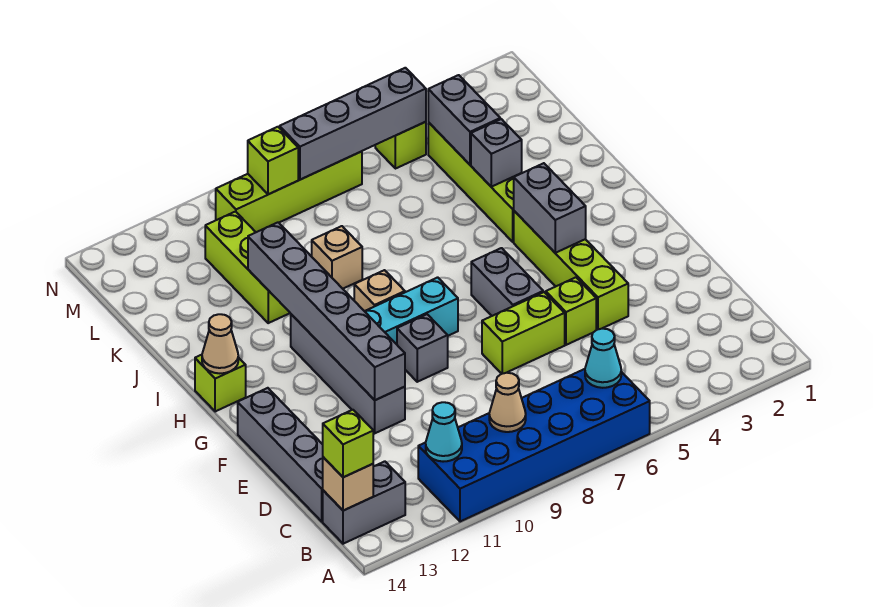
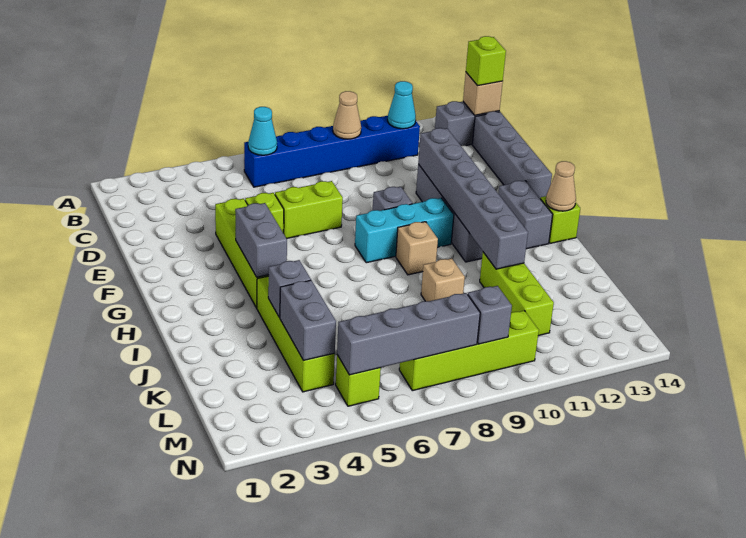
blue brick A6:B11 level 1 -> blue brick B6:B11 level 1
grey brick F6:G6 level 1 -> grey brick G13:H13 level 1
lime brick M9 level 2 -> grey brick M9 level 2

